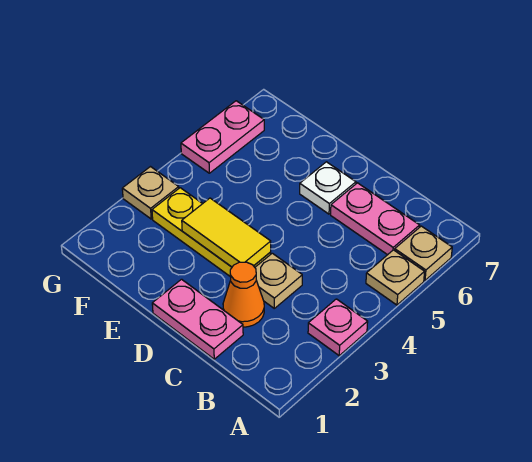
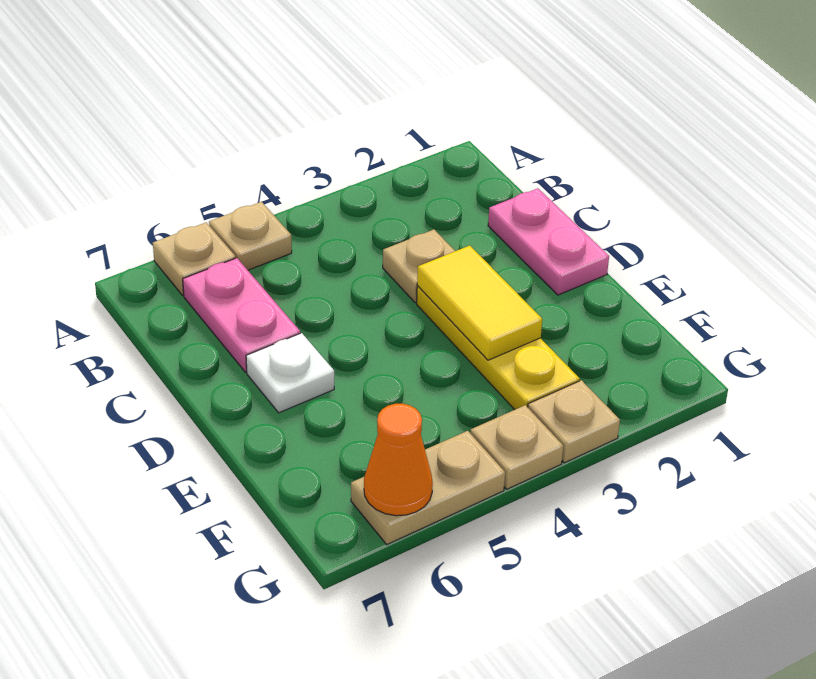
pink plate A3 level 1 -> none
orange cone C2 level 1 -> orange cone G6 level 2
none -> tan plate G4 level 1
pink plate G5:G6 level 1 -> tan plate G5:G6 level 1

